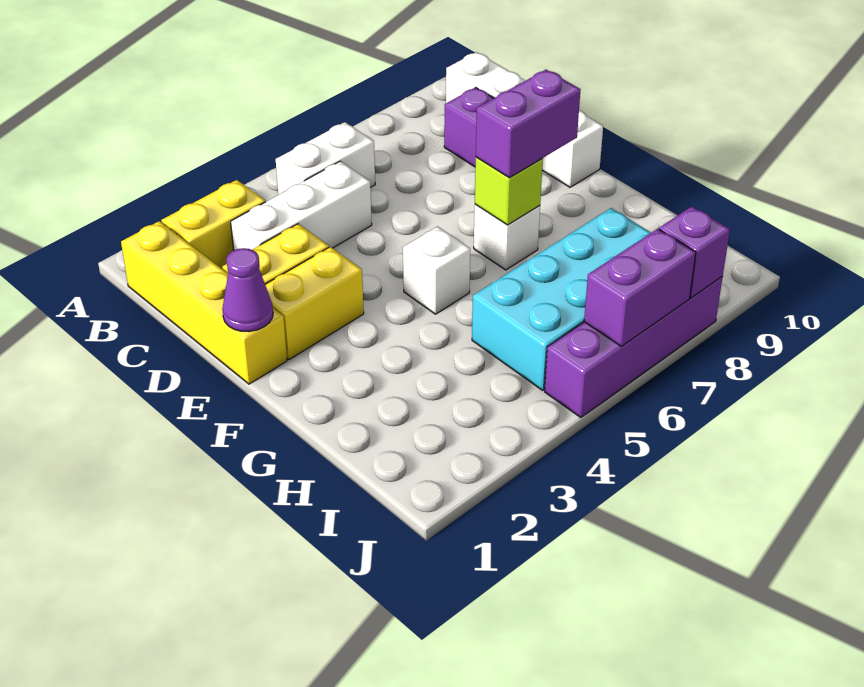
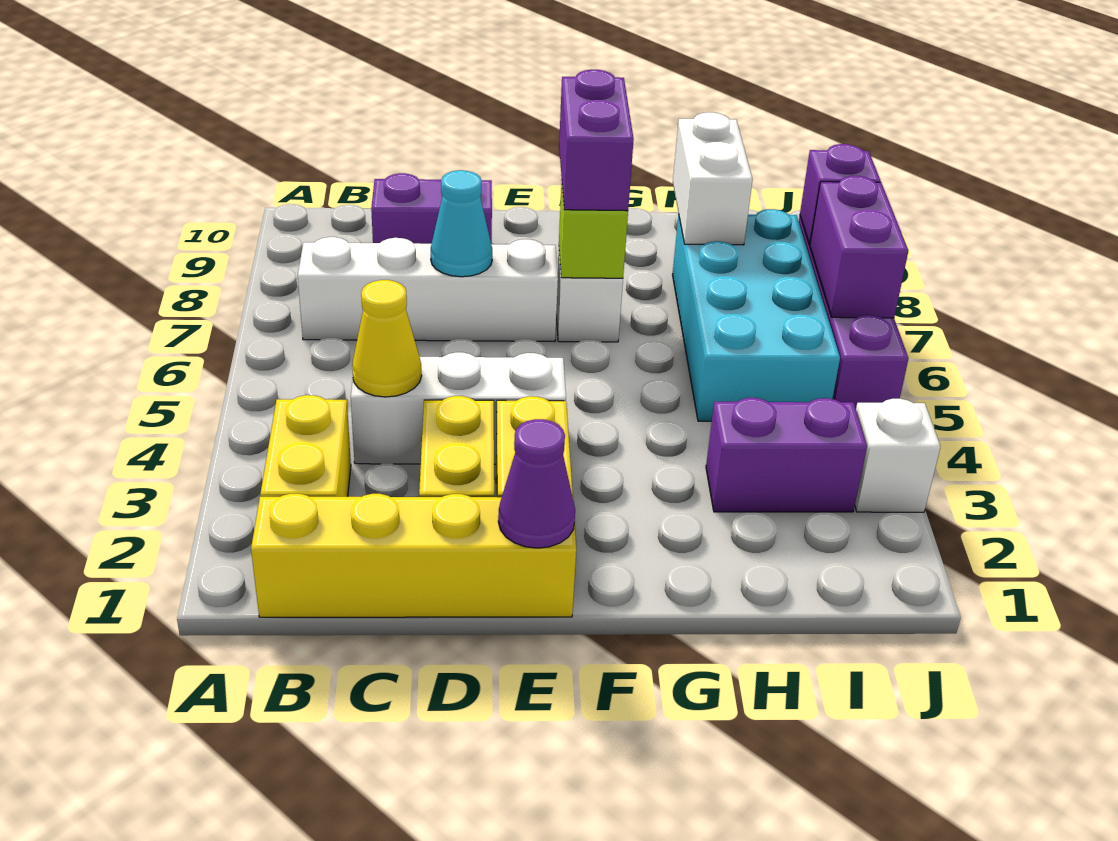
white brick B5:B6 level 1 -> white brick H8:H9 level 2
white brick B10:E10 level 1 -> white brick B7:E7 level 1
white brick C3:C5 level 1 -> white brick C4:E4 level 1
none -> yellow cone C4 level 2
none -> cyan cone D7 level 2
white brick F5 level 1 -> white brick J3 level 1
none -> purple brick H3:I3 level 1

